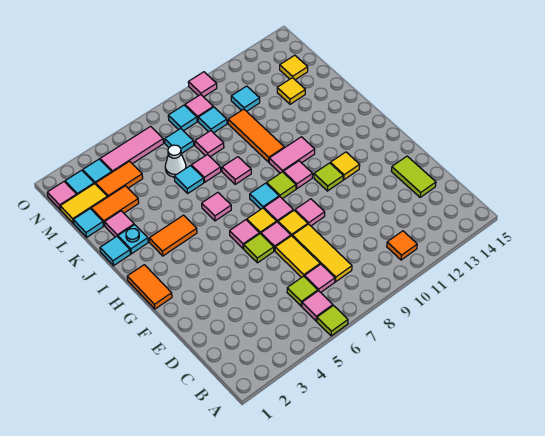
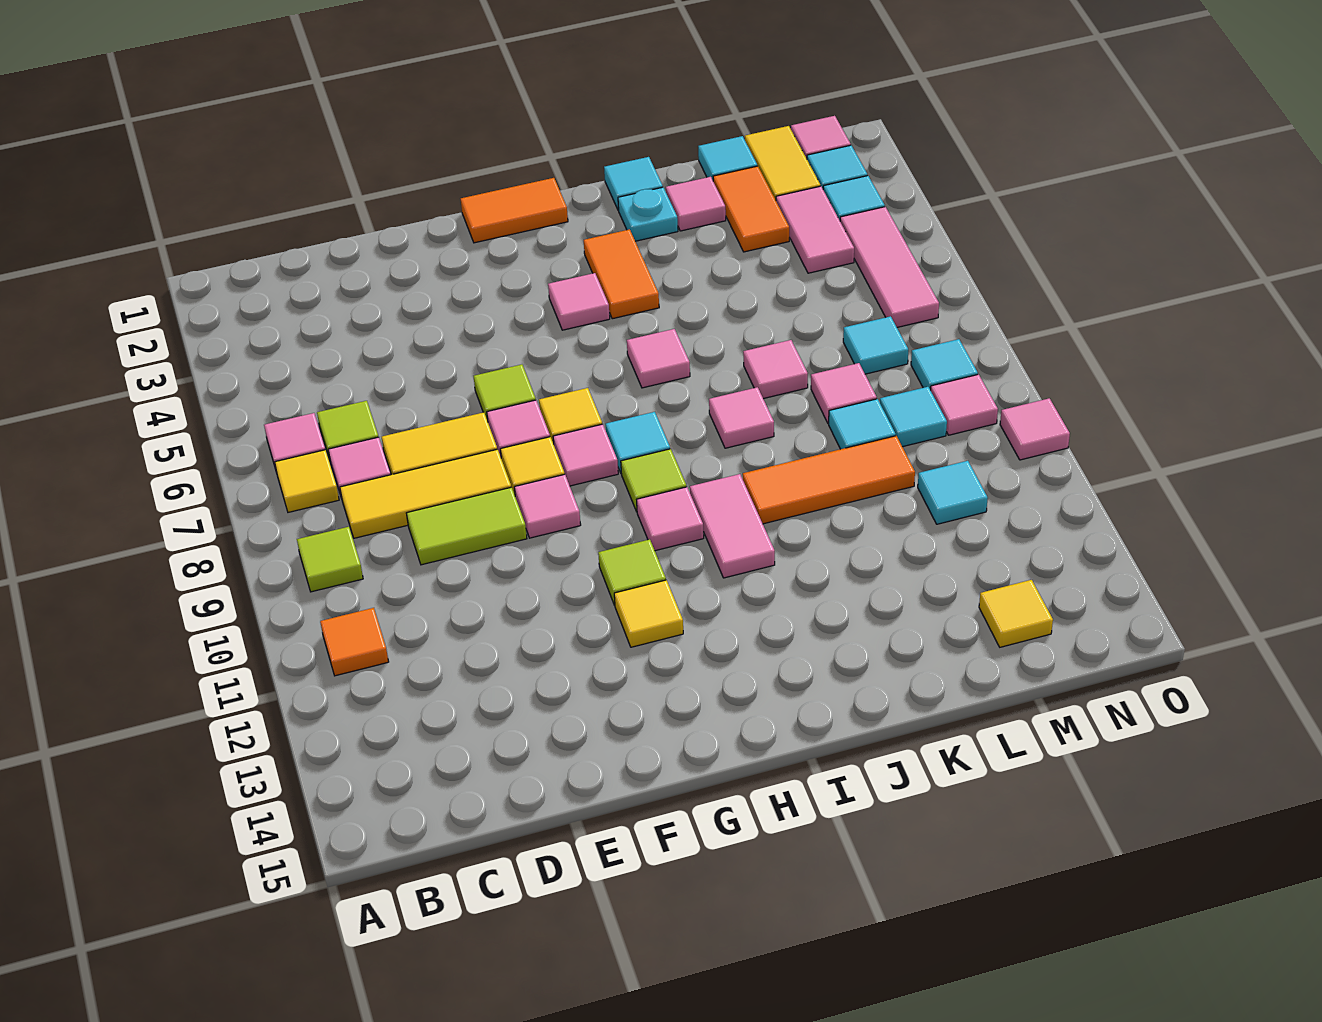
lime tile A6 level 1 -> lime tile B9 level 1
lime tile D14:E14 level 1 -> lime tile D9:E9 level 1
pink tile G6 level 1 -> pink tile H4 level 1
cyan tile K6 level 1 -> cyan tile L9 level 1
white cone L6 level 1 -> none
yellow tile L13 level 1 -> yellow tile B7 level 1
orange tile M3:M4 level 1 -> pink tile M3:M4 level 1

